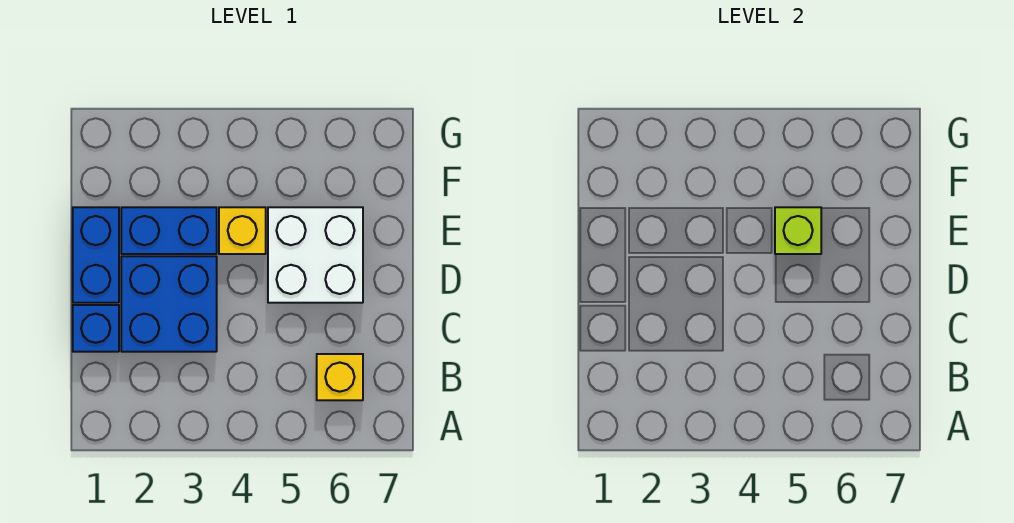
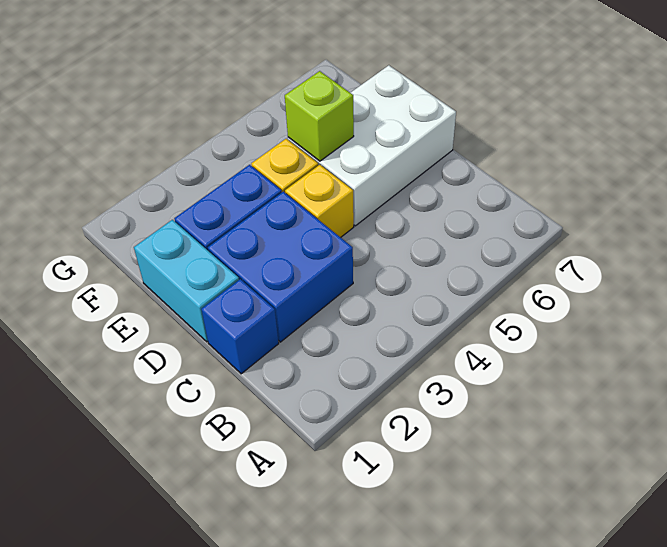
yellow brick B6 level 1 -> yellow brick D4 level 1
blue brick D1:E1 level 1 -> cyan brick D1:E1 level 1
white brick D5:E6 level 1 -> white brick D5:E7 level 1

